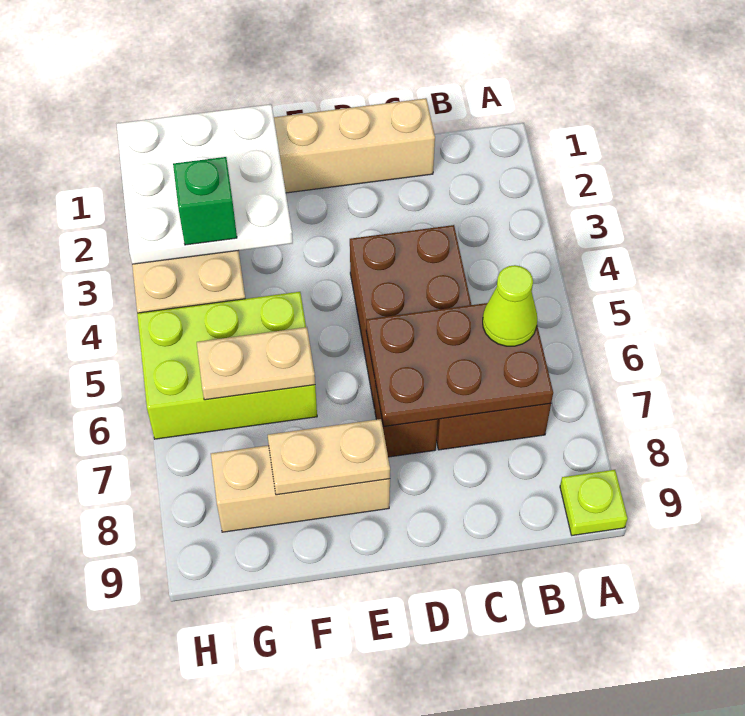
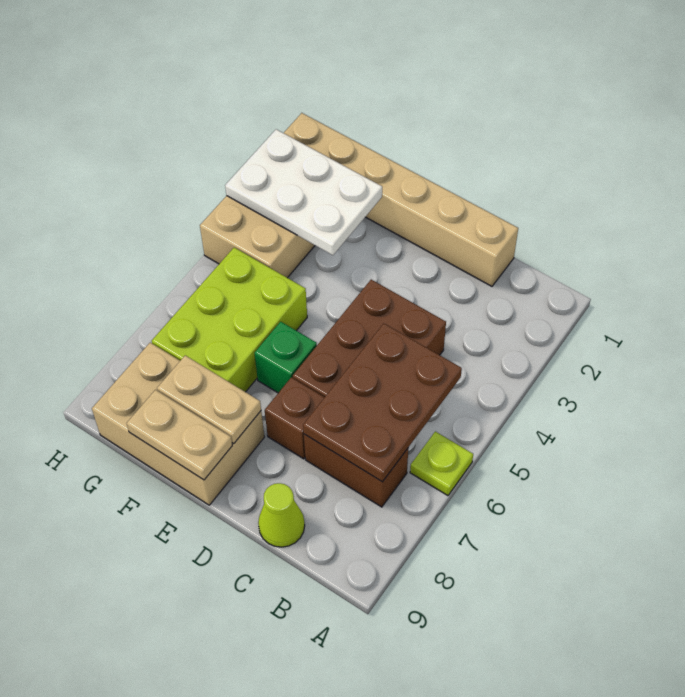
lime plate A9 level 1 -> lime plate A6 level 1
brown plate B6:D7 level 2 -> brown plate B5:C7 level 2
lime cone B6 level 3 -> lime cone C9 level 1
tan brick E8:G8 level 1 -> tan brick E8:G9 level 1
white plate F1:H3 level 2 -> white plate F2:H3 level 2
lime brick F5:H6 level 1 -> lime brick F5:G7 level 1
tan plate F6:G6 level 2 -> tan plate E9:F9 level 2
green brick G3 level 3 -> green brick E6 level 1

